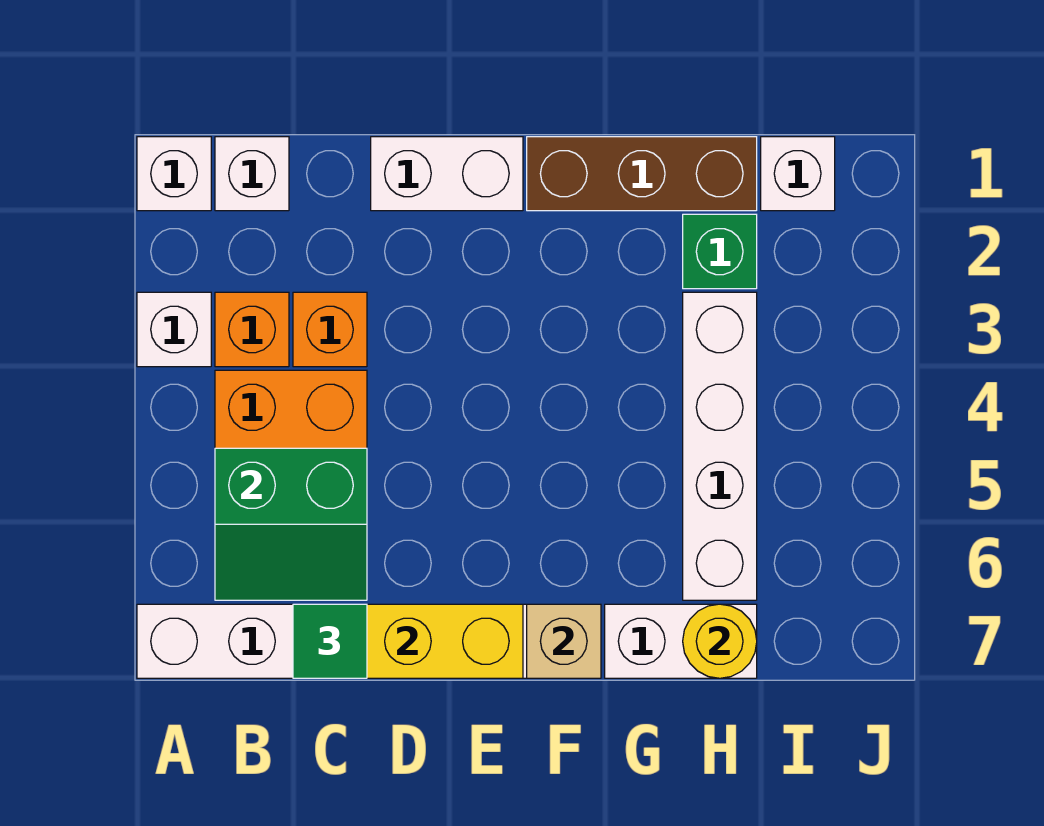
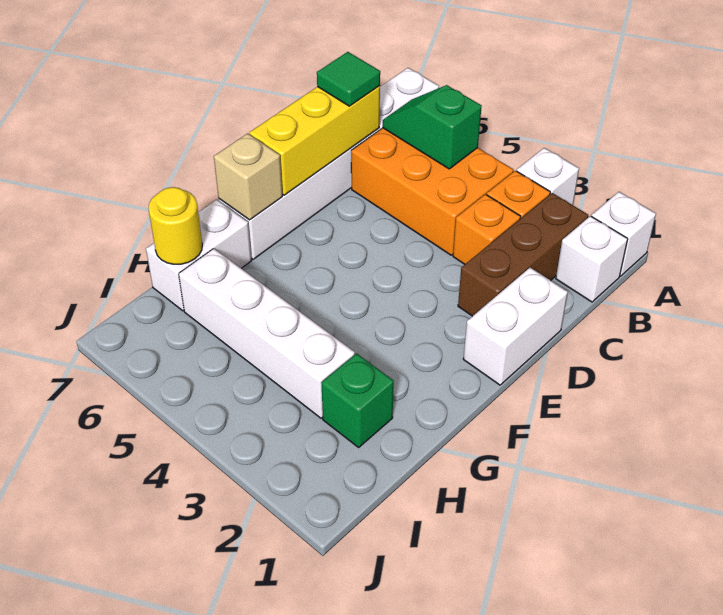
green slope B5:C6 level 2 top 5 -> green slope B5:B6 level 2 top 5
brown brick F1:H1 level 1 -> brown brick B2:D2 level 1
white brick I1 level 1 -> none

